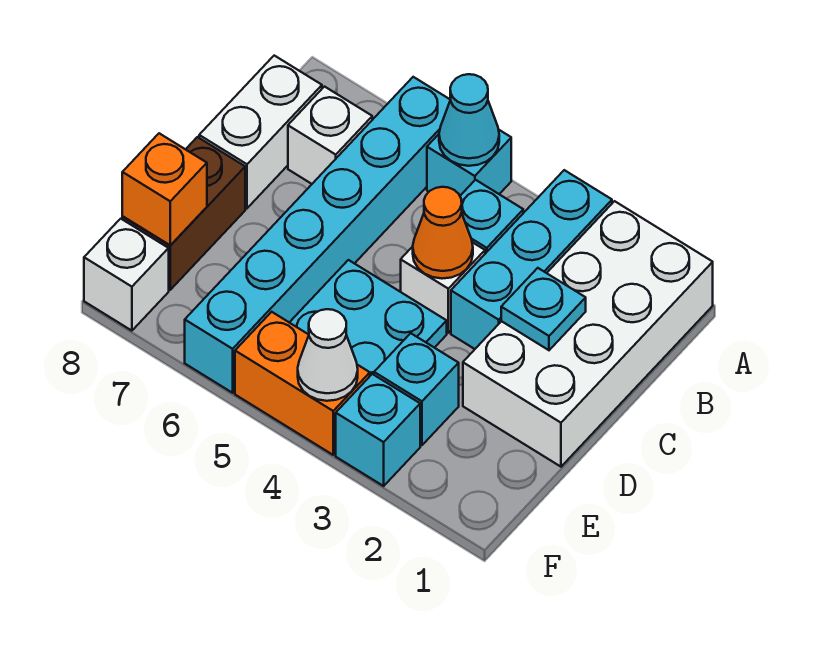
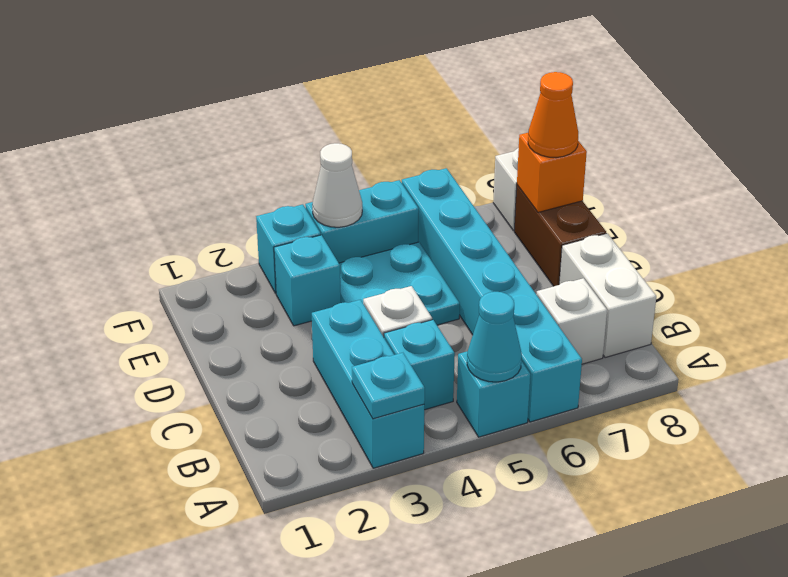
white brick A1:D2 level 1 -> none
cyan plate C2 level 2 -> cyan plate A3 level 2
orange cone C4 level 2 -> orange cone E8 level 3
orange brick F4:F5 level 1 -> cyan brick F4:F5 level 1

